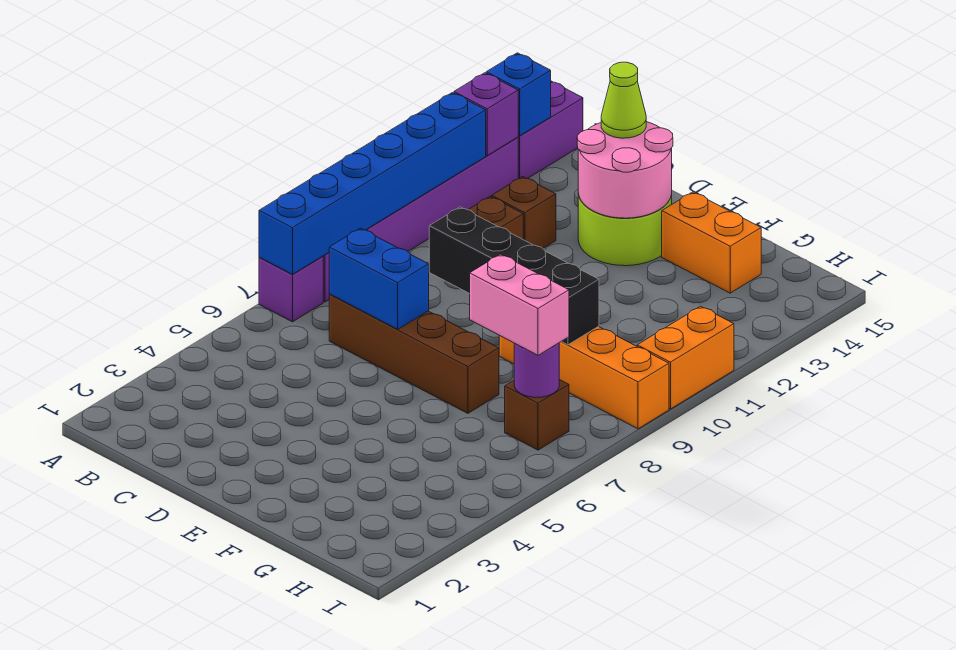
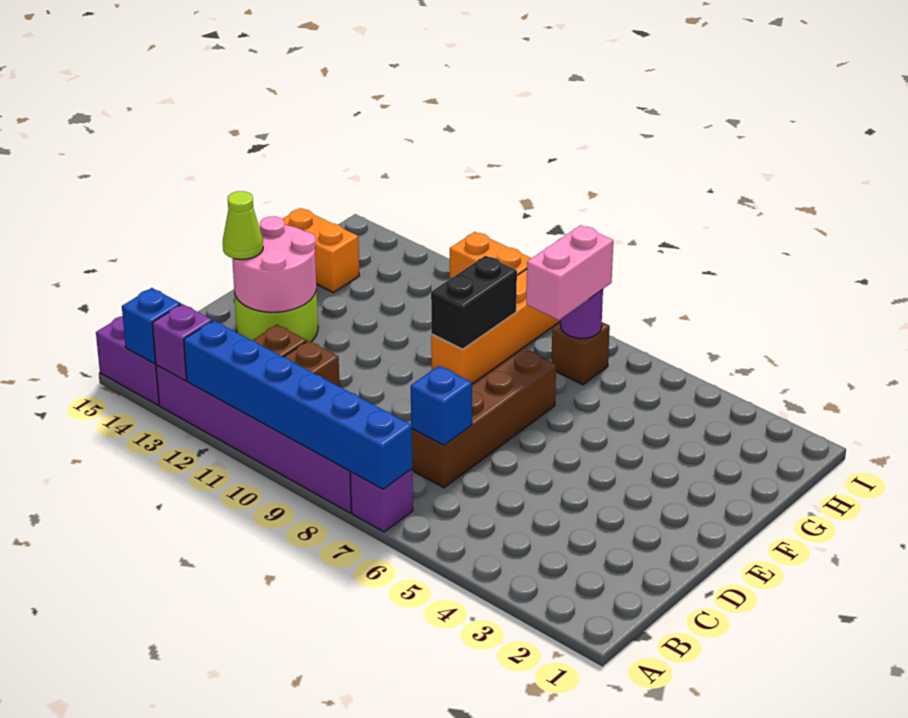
blue brick C7:D7 level 2 -> blue brick C7 level 2
black brick D9:G9 level 2 -> black brick F9:G9 level 2
orange brick F14:G14 level 1 -> orange brick G14:G15 level 1

